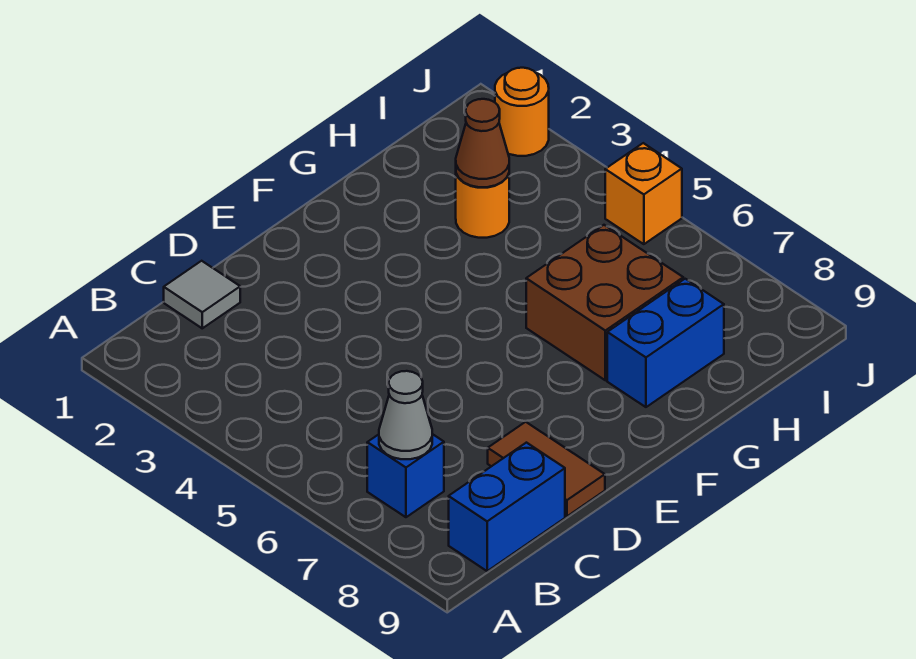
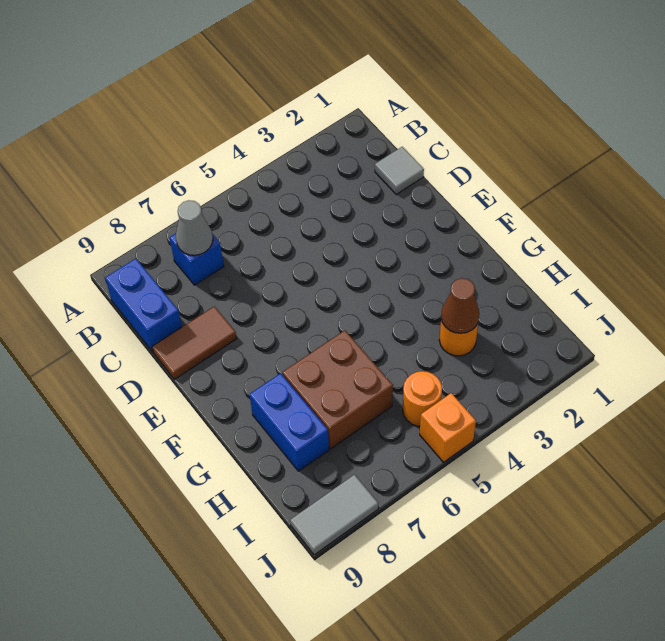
orange round brick J2 level 1 -> orange round brick I5 level 1
none -> grey tile J8:J9 level 1

